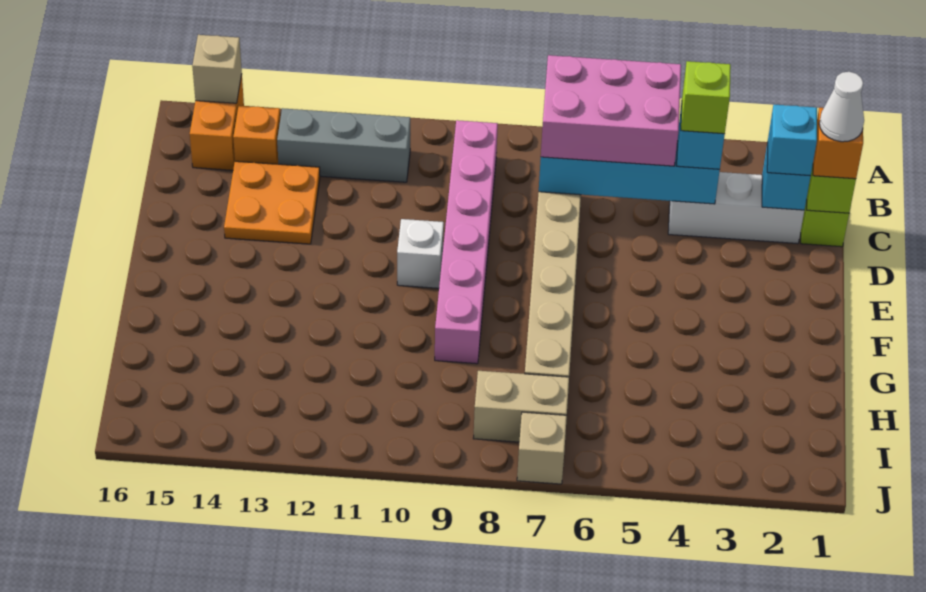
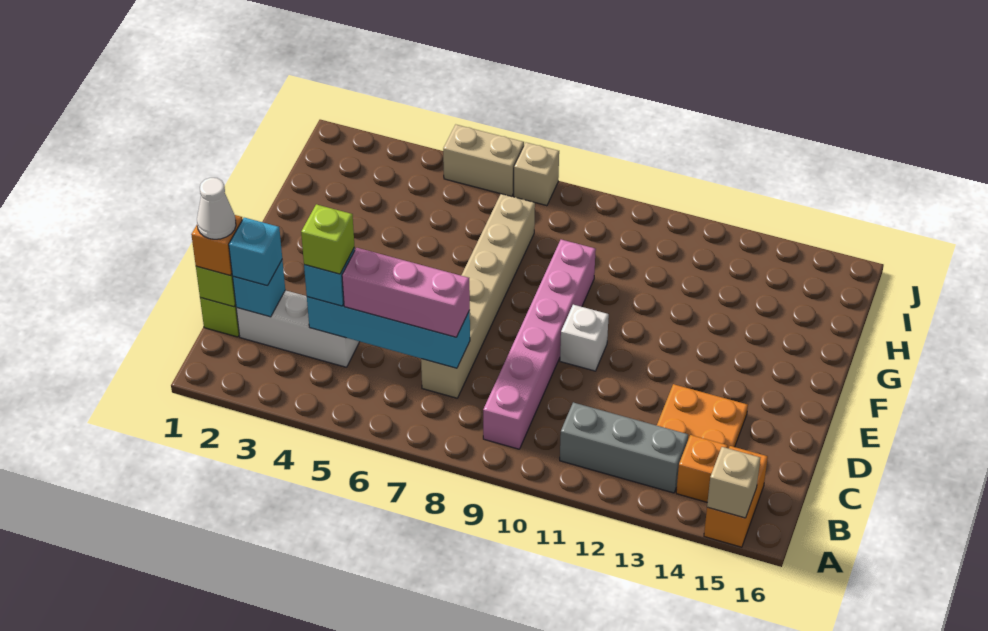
pink brick B5:C7 level 3 -> pink brick C5:C7 level 3
tan brick I7:I8 level 1 -> tan brick J5:J6 level 1

